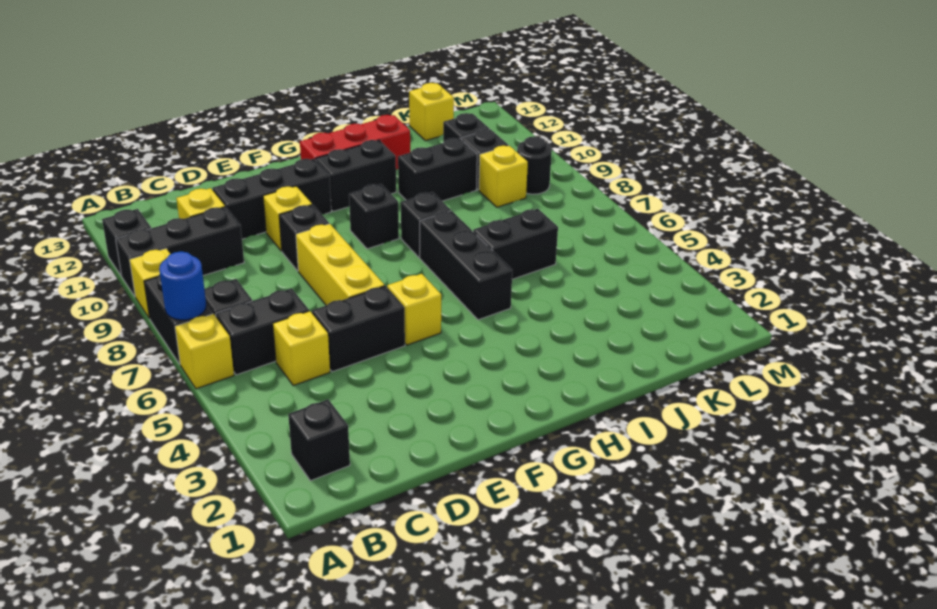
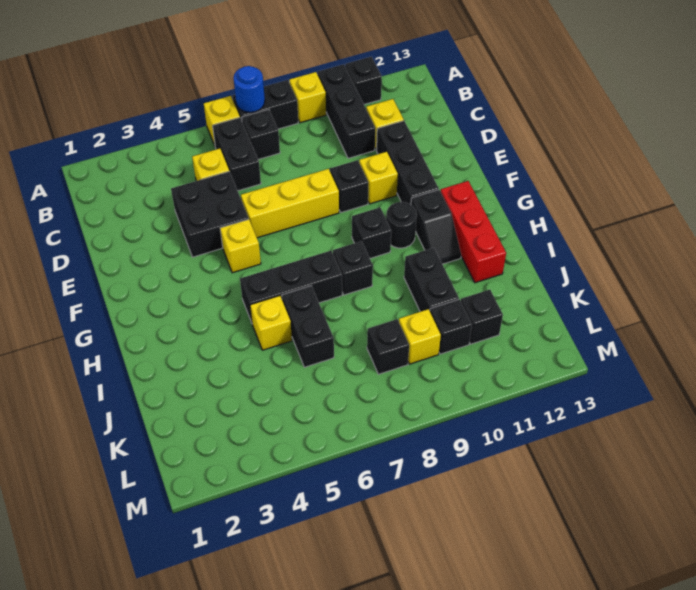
black brick B2 level 1 -> black brick K8 level 1
black brick D5:E5 level 1 -> black brick D4:E5 level 1
black brick G11:H11 level 1 -> black slope G11:H11 level 1 top G
yellow brick K13 level 1 -> yellow brick I5 level 1
black round brick L9 level 1 -> black round brick G10 level 1

